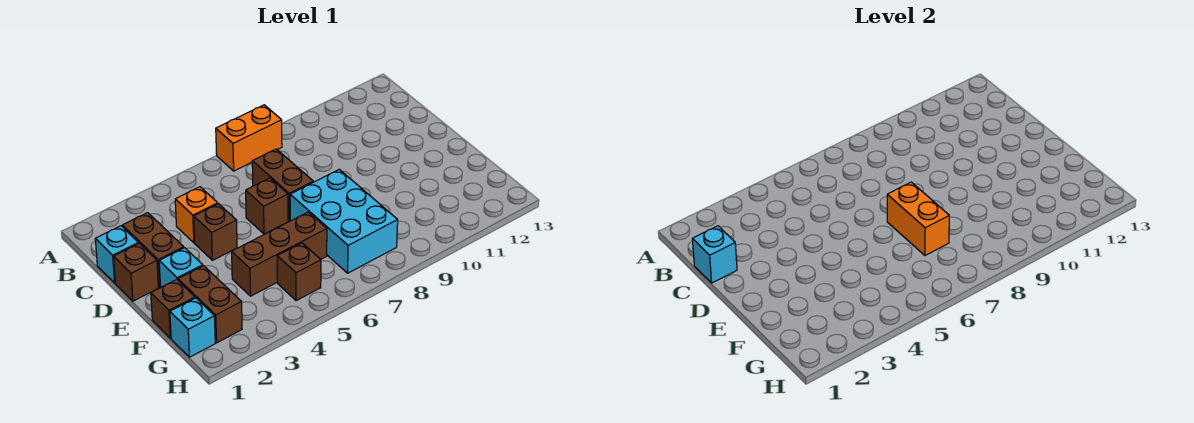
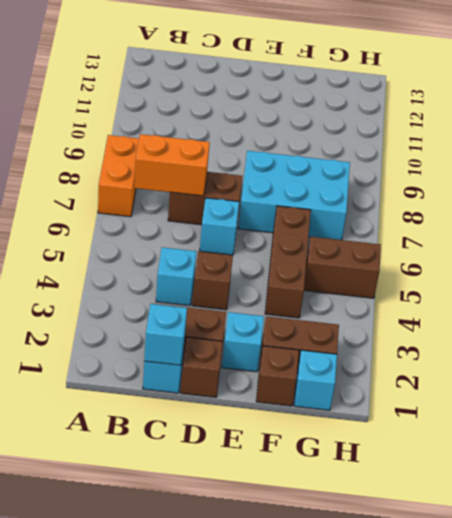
orange brick C4 level 1 -> cyan brick C4 level 1
brown brick D6 level 1 -> cyan brick D6 level 1
orange brick E7:F7 level 2 -> orange brick B7:C7 level 2
brown brick G5 level 1 -> brown brick G5:H5 level 1

